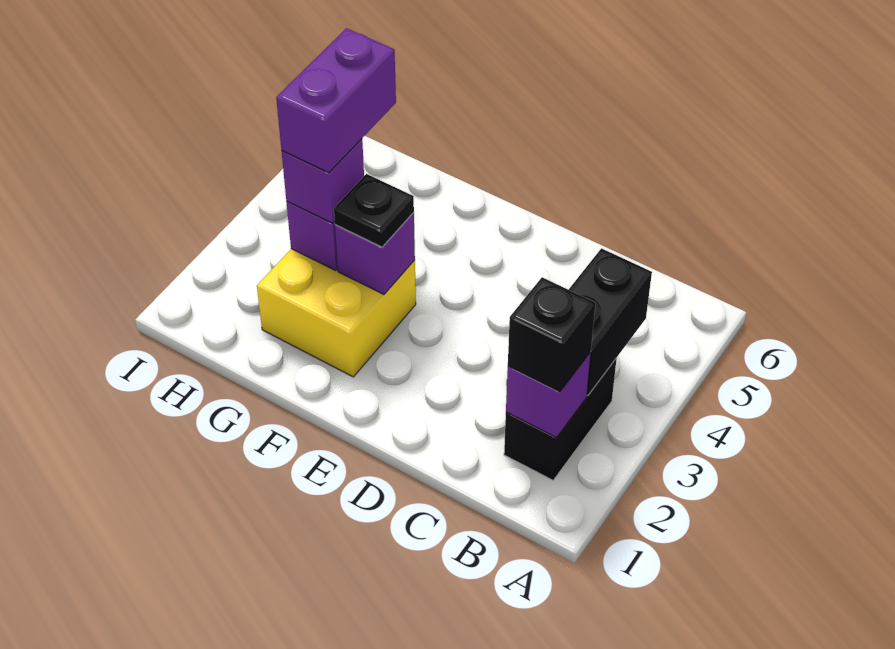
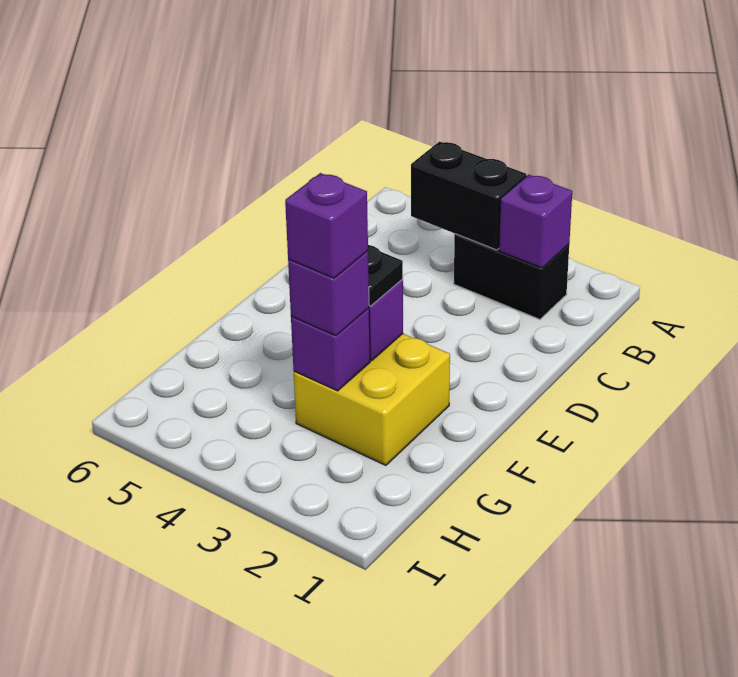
black brick B2 level 3 -> none
purple brick G3:G4 level 4 -> purple brick G3 level 4

